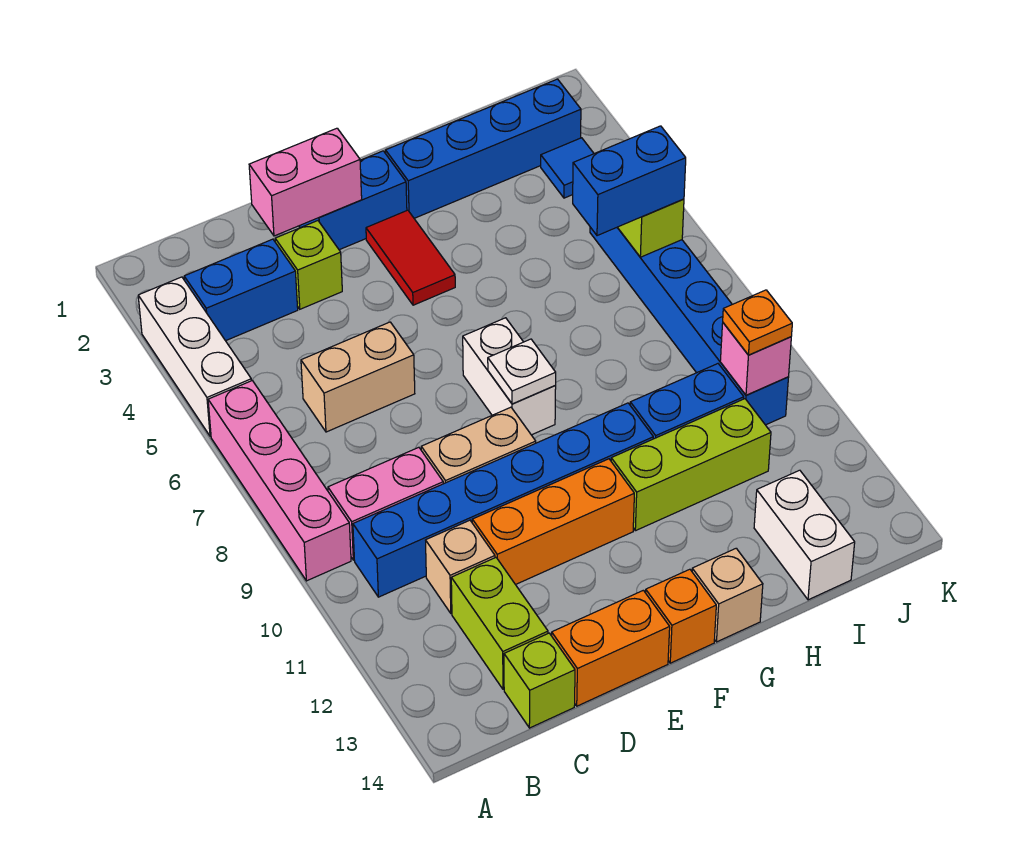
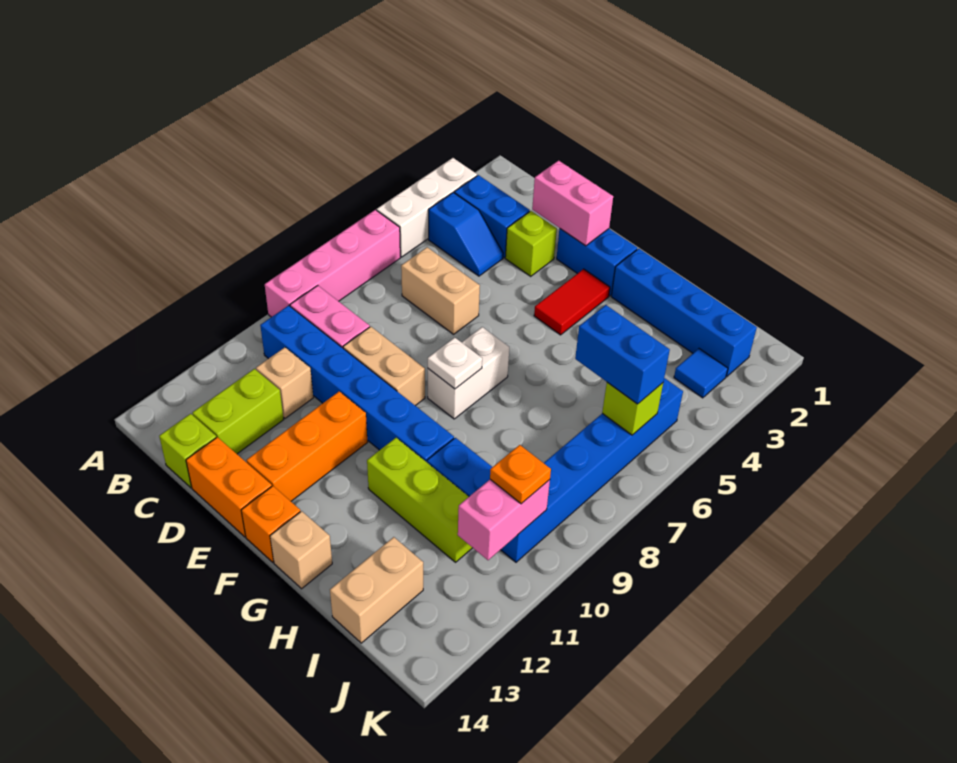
none -> blue slope B4:C4 level 1 top B
orange brick D11:F11 level 1 -> orange brick E11:E13 level 1
white brick I13:I14 level 1 -> tan brick I13:I14 level 1
pink brick J10 level 2 -> pink brick J10:J11 level 2

